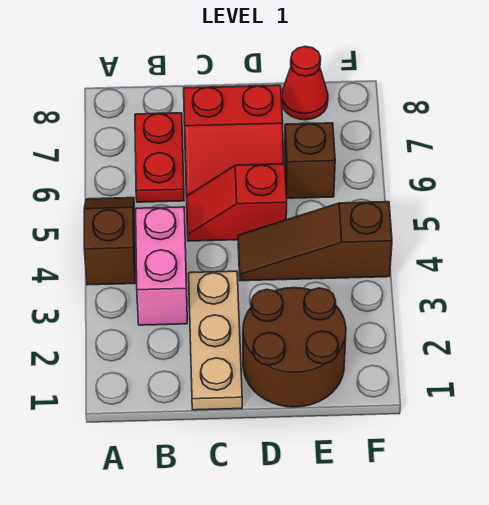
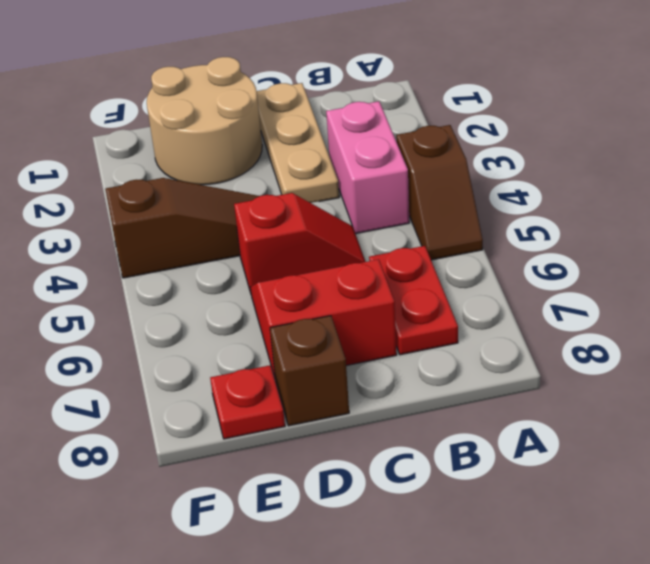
brown round brick D1:E2 level 1 -> tan round brick D1:E2 level 1
brown brick E6 level 1 -> brown brick D8 level 1
red cone E8 level 1 -> red plate E8 level 1

